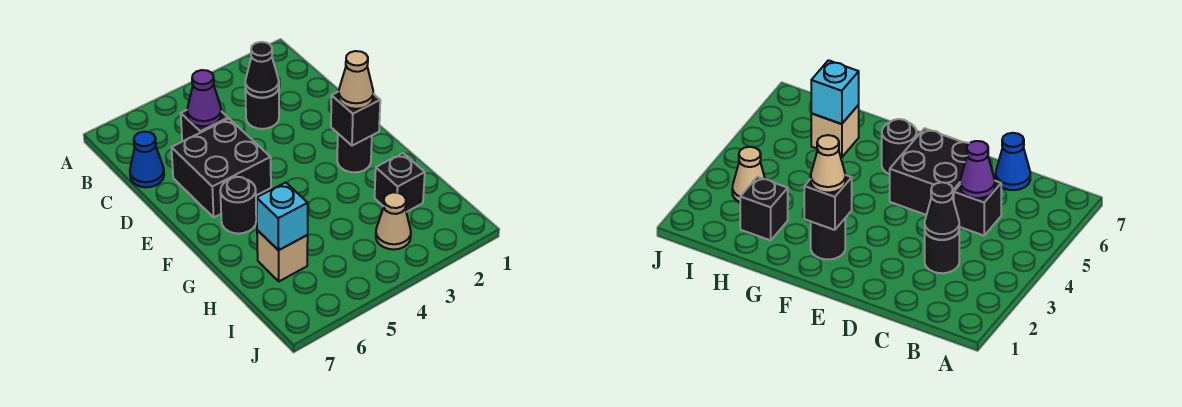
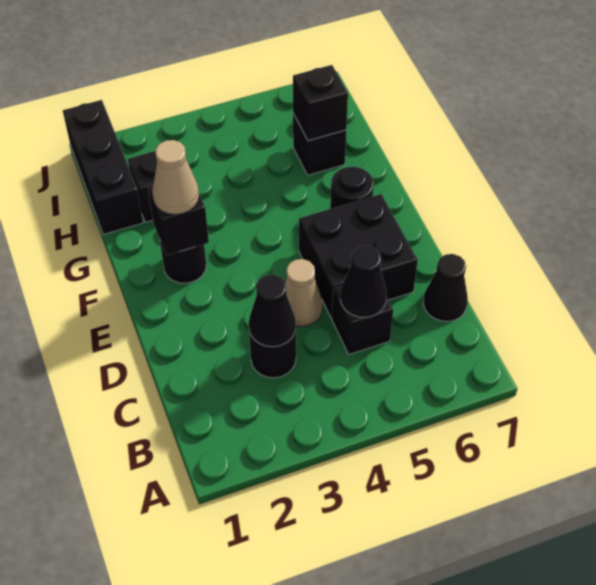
purple cone C5 level 2 -> black cone C5 level 2
blue cone C7 level 1 -> black cone C7 level 1
none -> black brick H1:J1 level 1
tan brick H6 level 1 -> black brick H6 level 1
cyan brick H6 level 2 -> black brick H6 level 2
tan cone I3 level 1 -> tan cone D4 level 1

